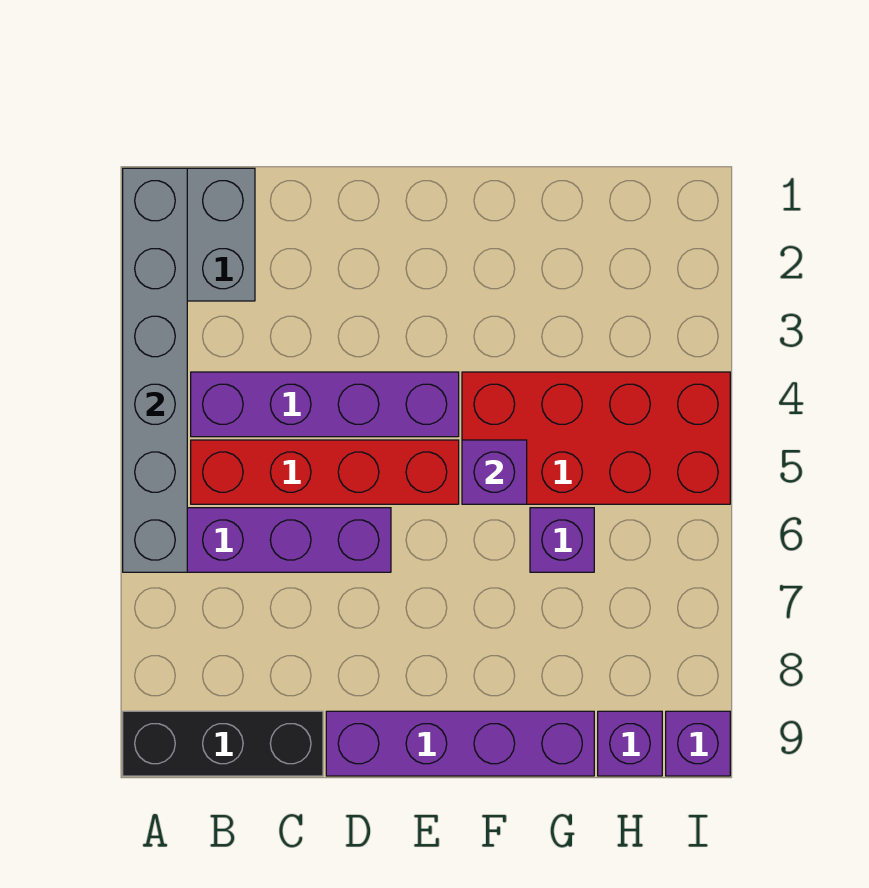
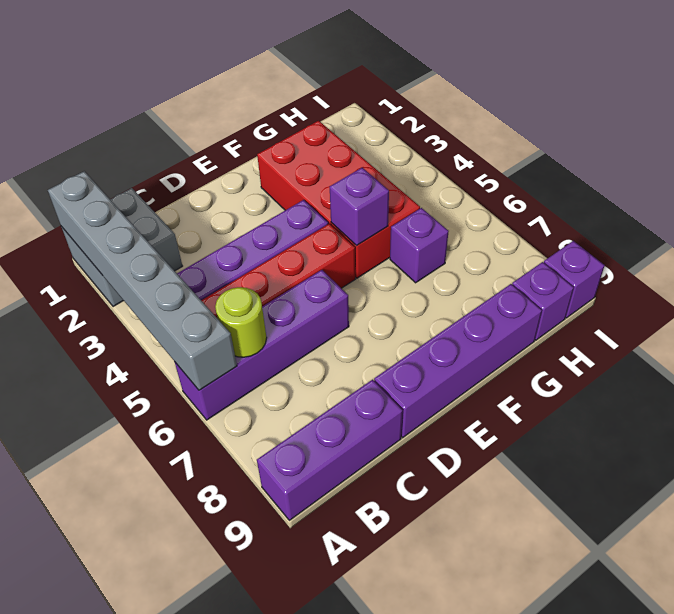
black brick A9:C9 level 1 -> purple brick A9:C9 level 1
none -> lime round brick B6 level 2
red brick F4:I5 level 1 -> red brick F2:G5 level 1

